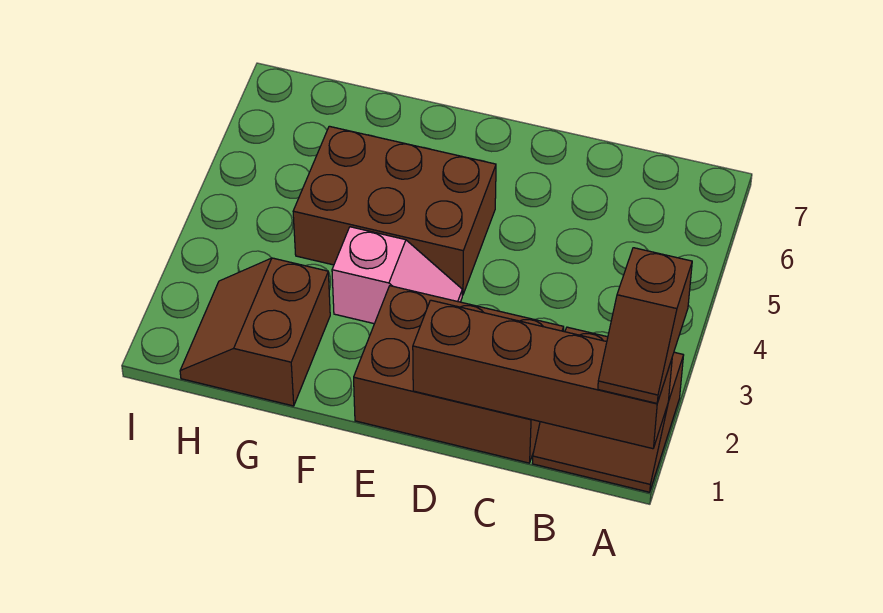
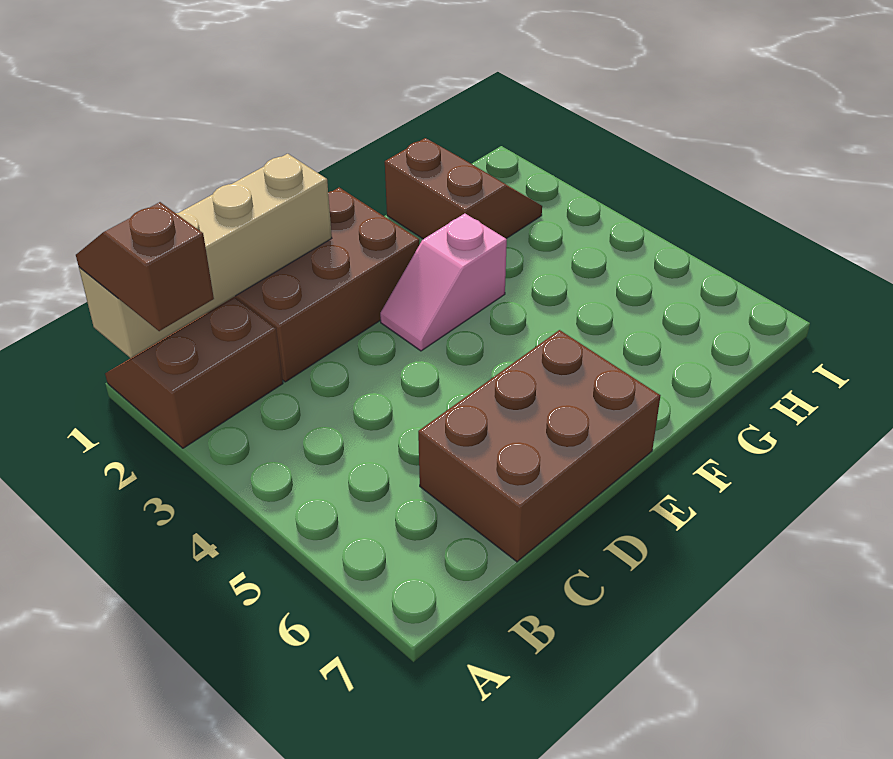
brown brick A1:D1 level 2 -> tan brick A1:D1 level 2
brown brick E4:G5 level 1 -> brown brick C6:E7 level 1

